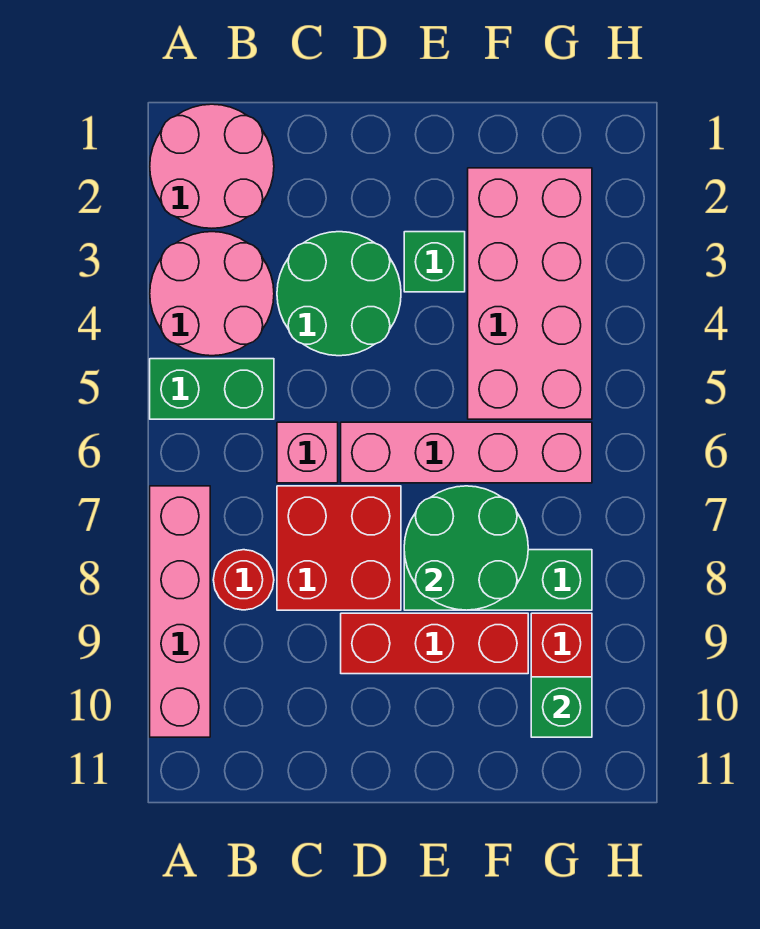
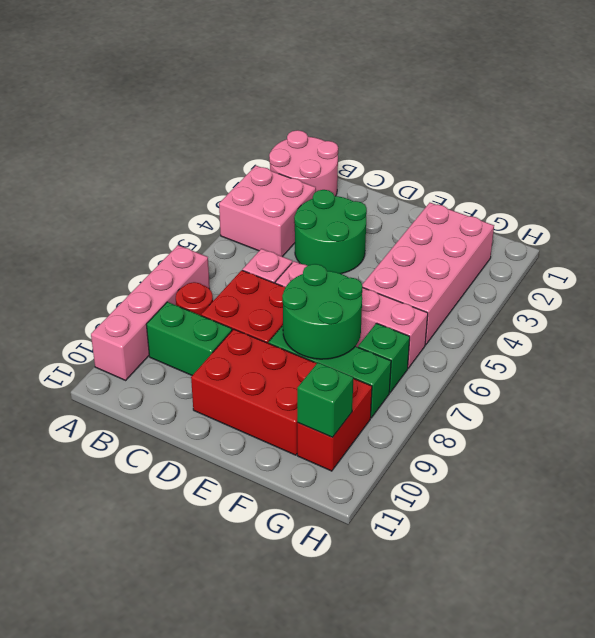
pink round brick A3:B4 level 1 -> pink brick A3:B4 level 1
green brick A5:B5 level 1 -> green brick B9:C9 level 1
red brick D9:F9 level 1 -> red brick D9:F10 level 1
green brick E3 level 1 -> green brick G7 level 1

